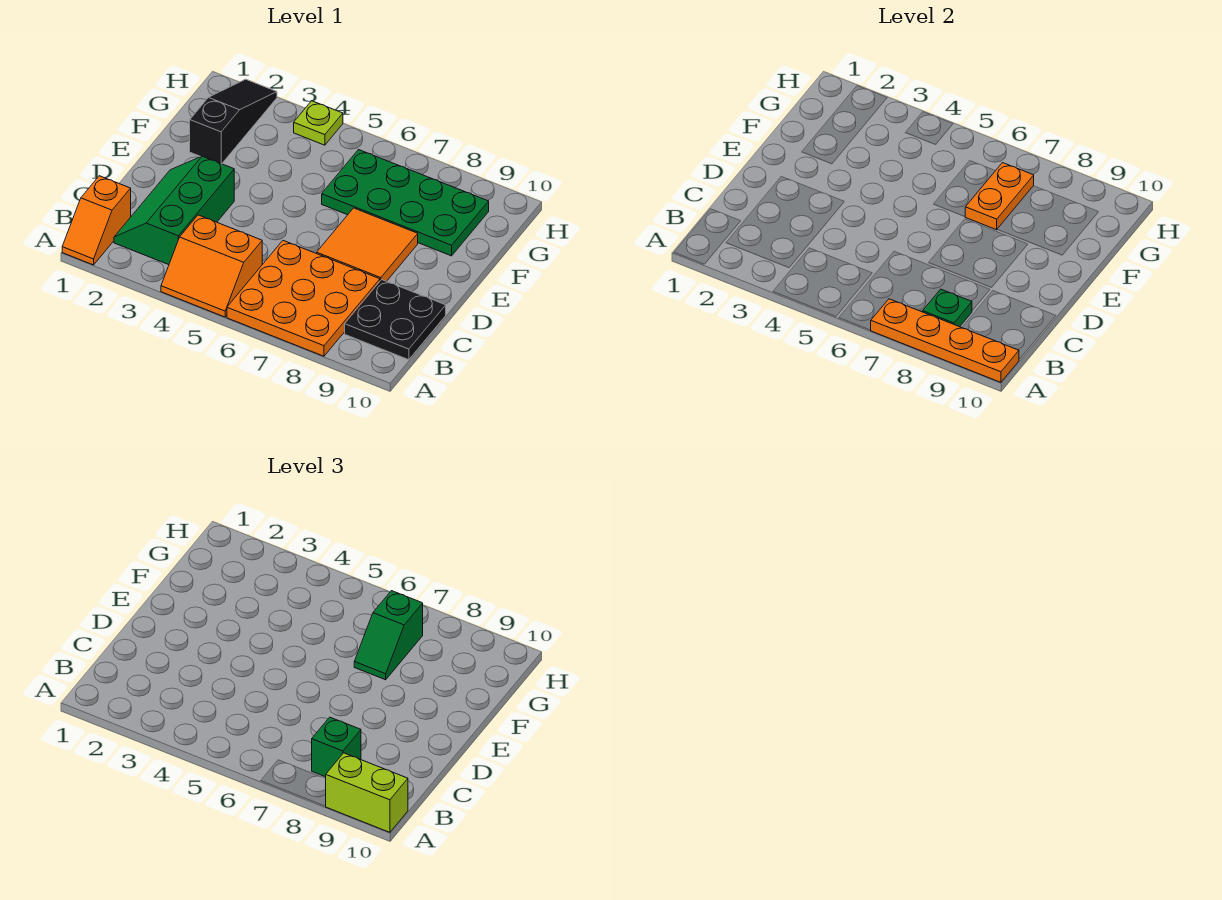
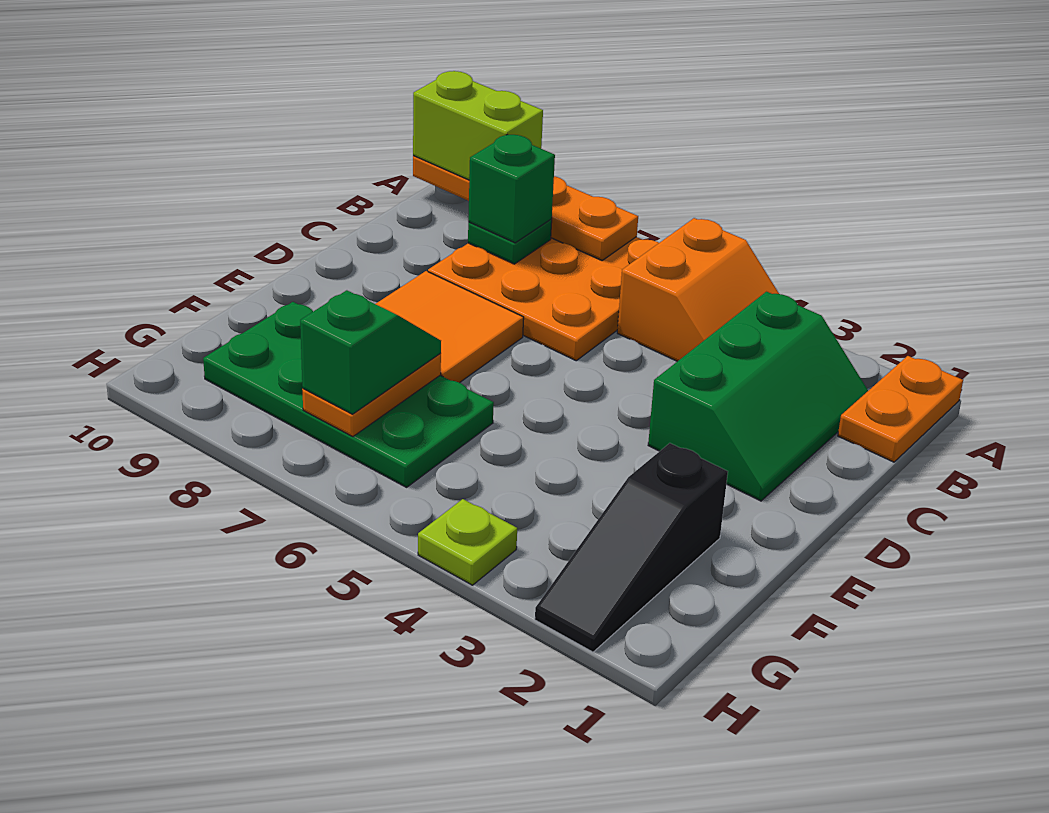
orange slope A1:B1 level 1 top B -> orange plate A1:B1 level 1
orange slope A4:B5 level 1 top B -> orange slope A4:B5 level 1 top 5
black plate B9:C10 level 1 -> none

